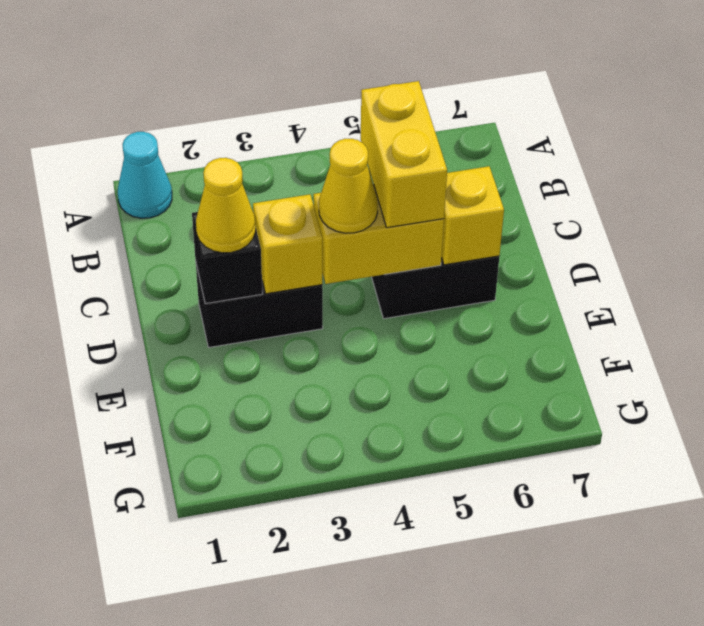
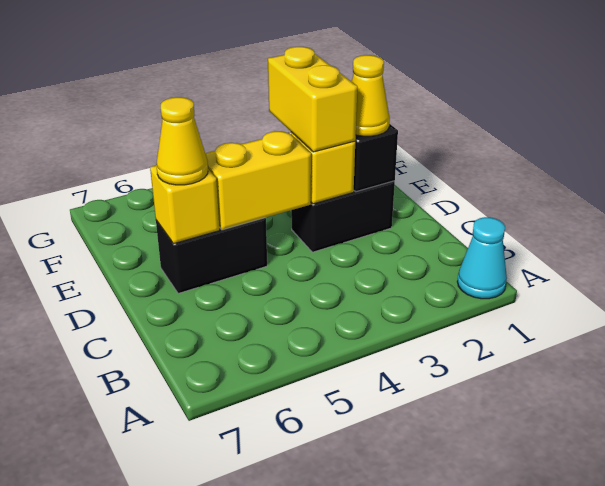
yellow brick C5:D5 level 3 -> yellow brick D3:E3 level 3
yellow cone D4 level 3 -> yellow cone D6 level 3

